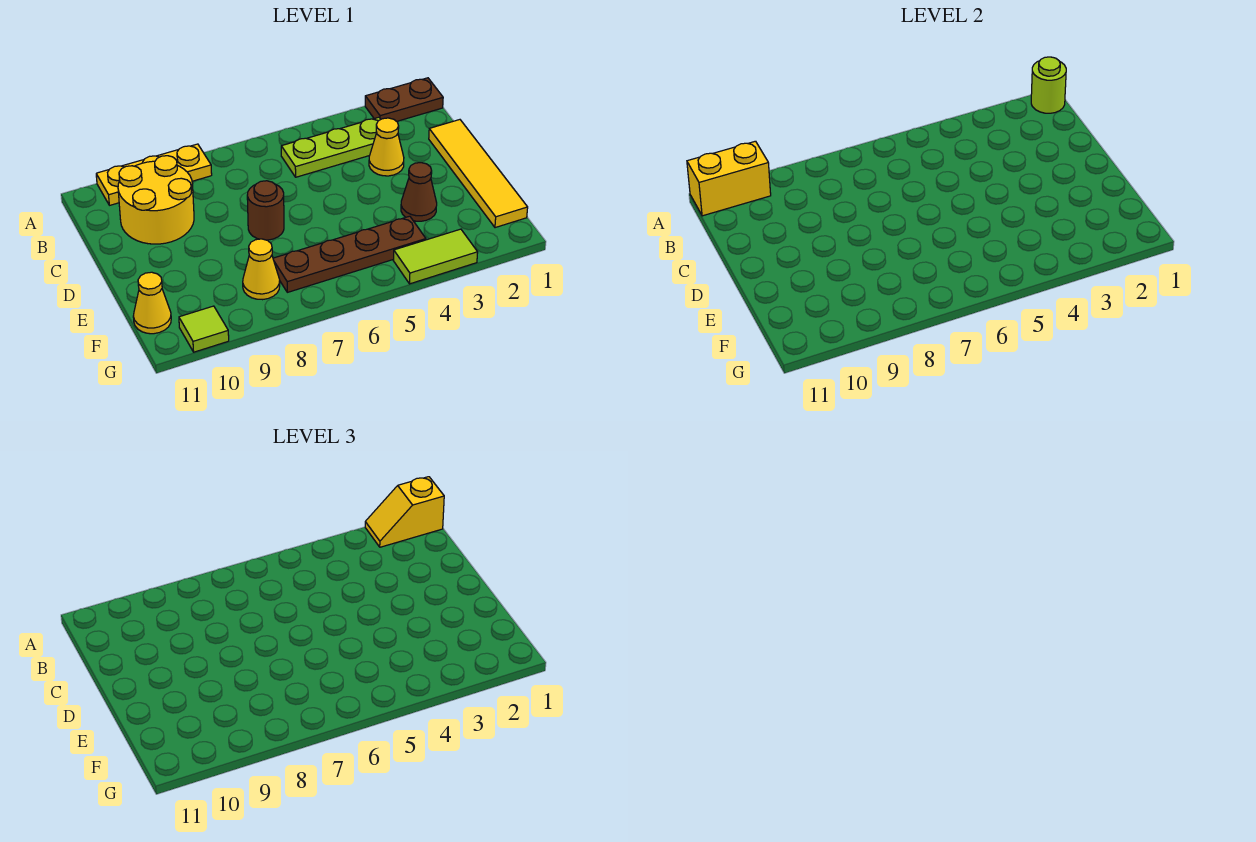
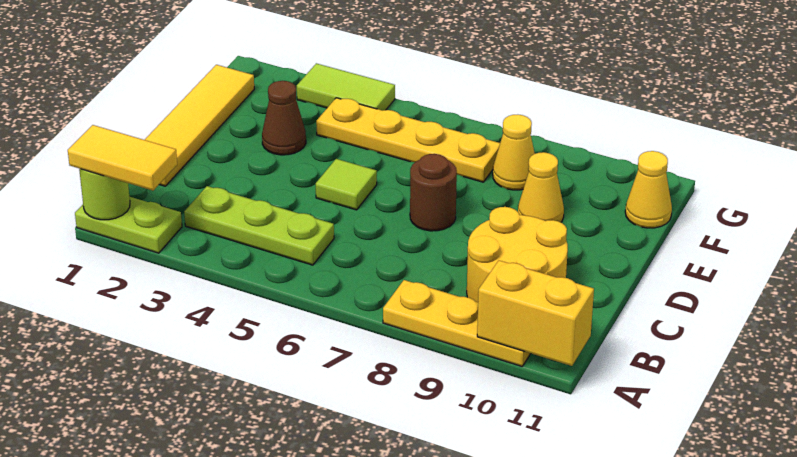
brown plate A1:A2 level 1 -> lime plate A1:A2 level 1
yellow slope A1:A2 level 3 top 1 -> yellow tile A1:A2 level 3
yellow cone C3 level 1 -> yellow cone E9 level 1
brown plate F4:F7 level 1 -> yellow plate F4:F7 level 1
lime tile G10 level 1 -> lime tile D5 level 1

